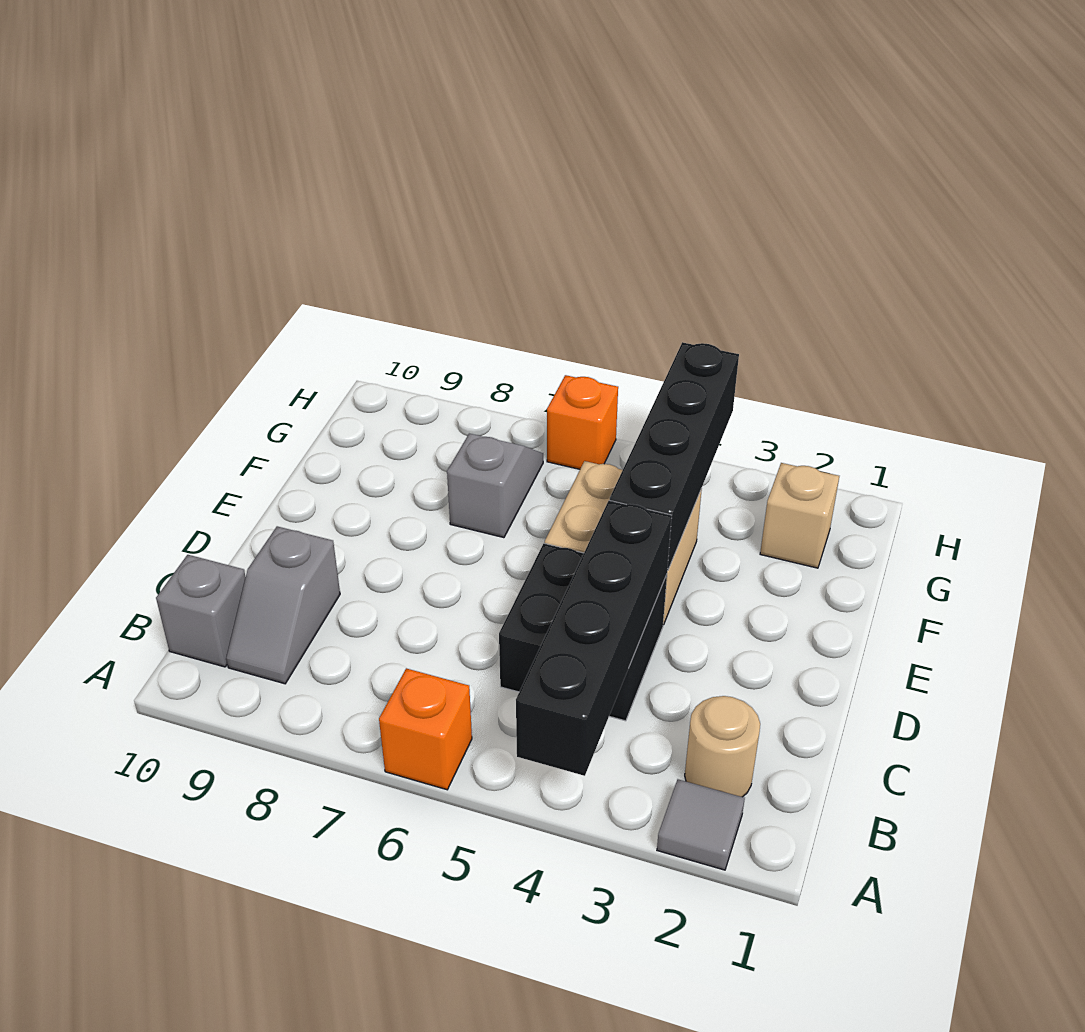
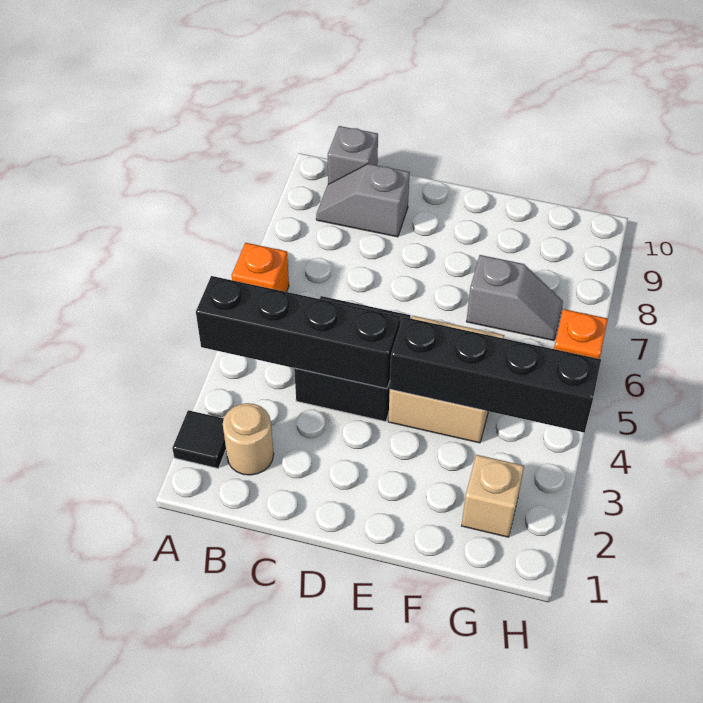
grey tile A2 level 1 -> black tile A2 level 1

